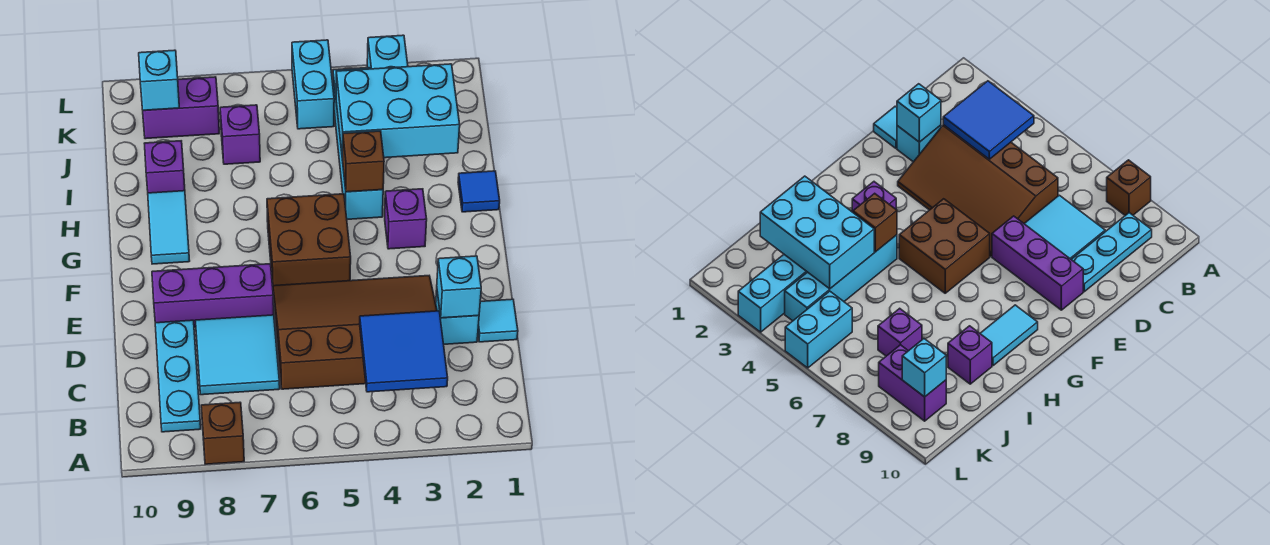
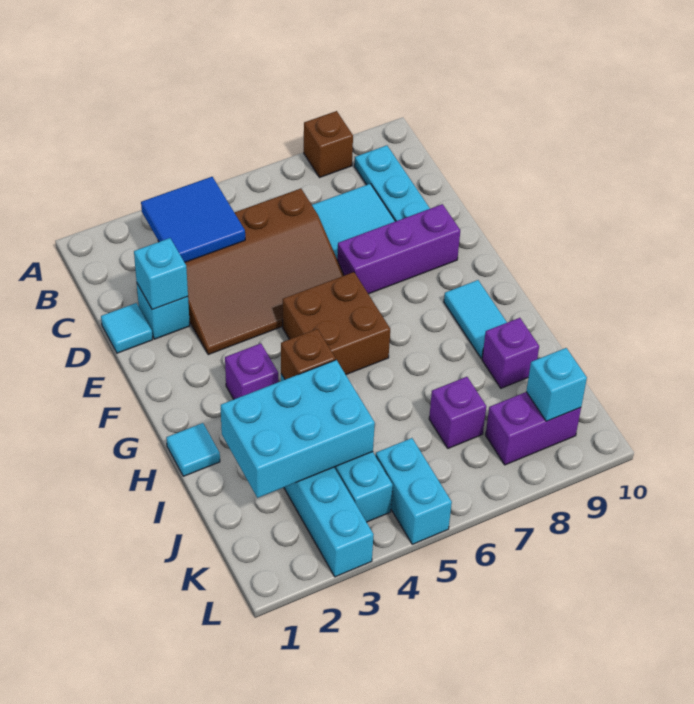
blue tile H1 level 1 -> cyan tile H1 level 1

